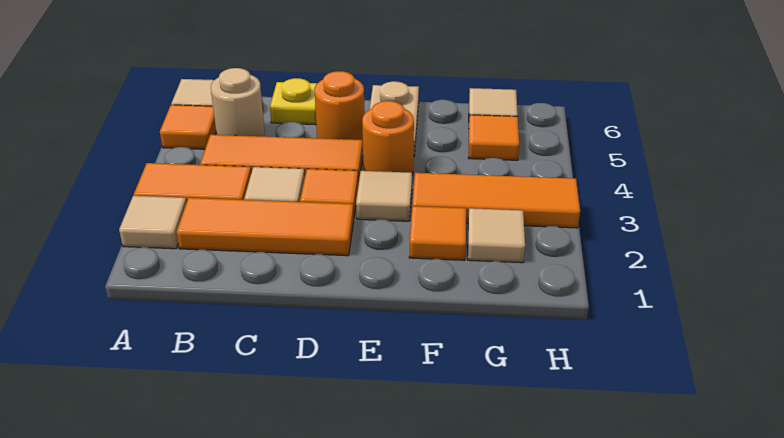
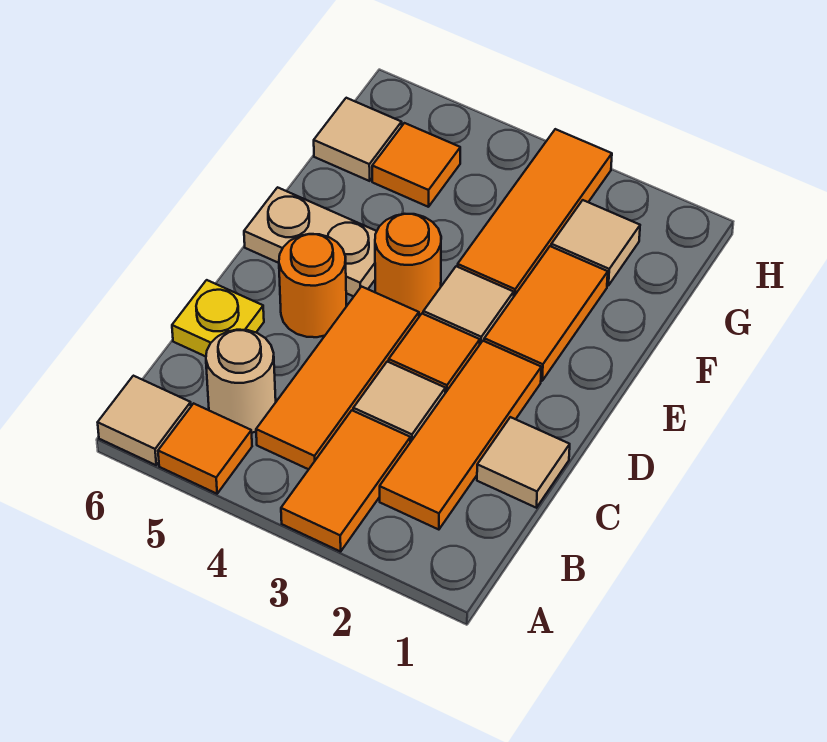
tan tile A2 level 1 -> tan tile C1 level 1
orange tile F2 level 1 -> orange tile E2:F2 level 1

